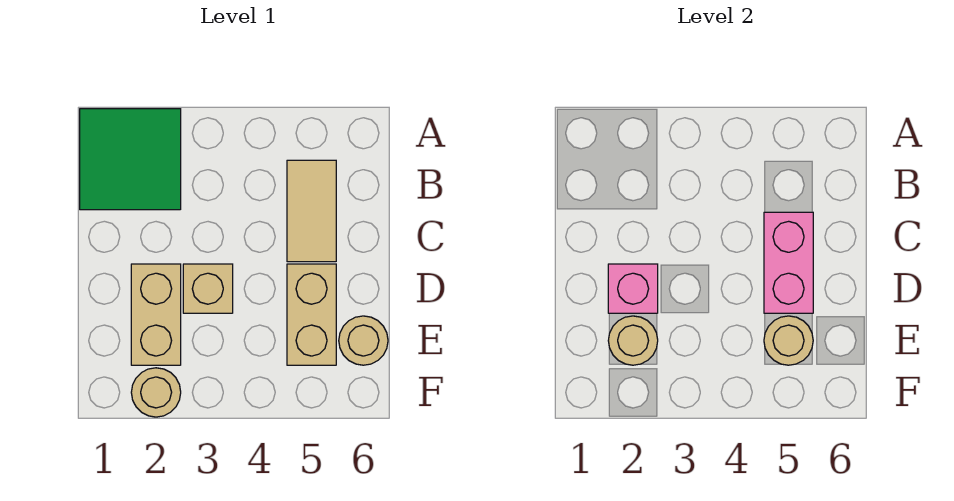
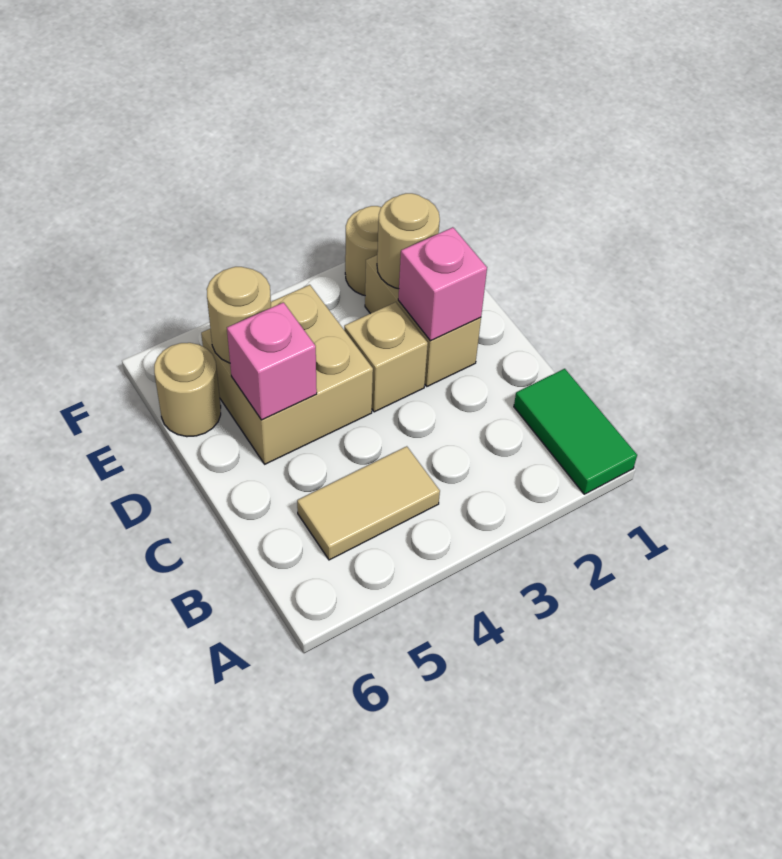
green tile A1:B2 level 1 -> green tile A1:B1 level 1
tan tile B5:C5 level 1 -> tan tile B4:B5 level 1
pink brick C5:D5 level 2 -> pink brick D5 level 2
tan brick D5:E5 level 1 -> tan brick D4:E5 level 1

